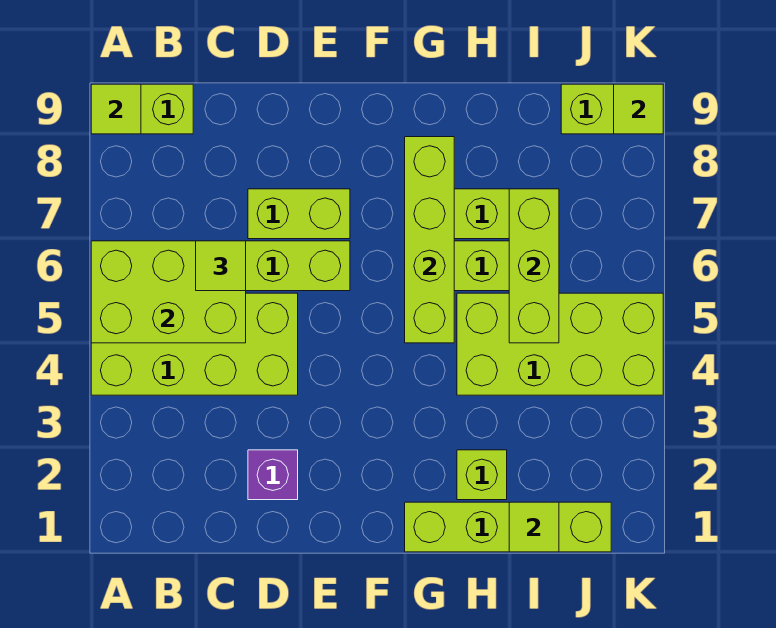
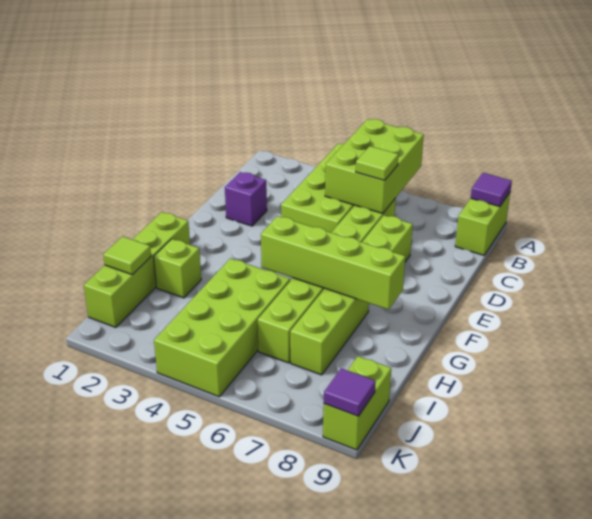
lime tile A9 level 2 -> purple tile A9 level 2
lime brick I5:I7 level 2 -> none
lime tile K9 level 2 -> purple tile K9 level 2

